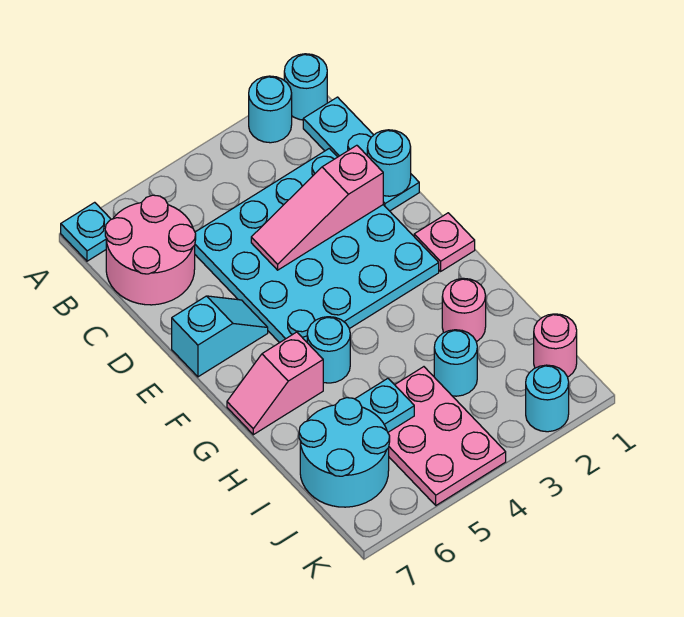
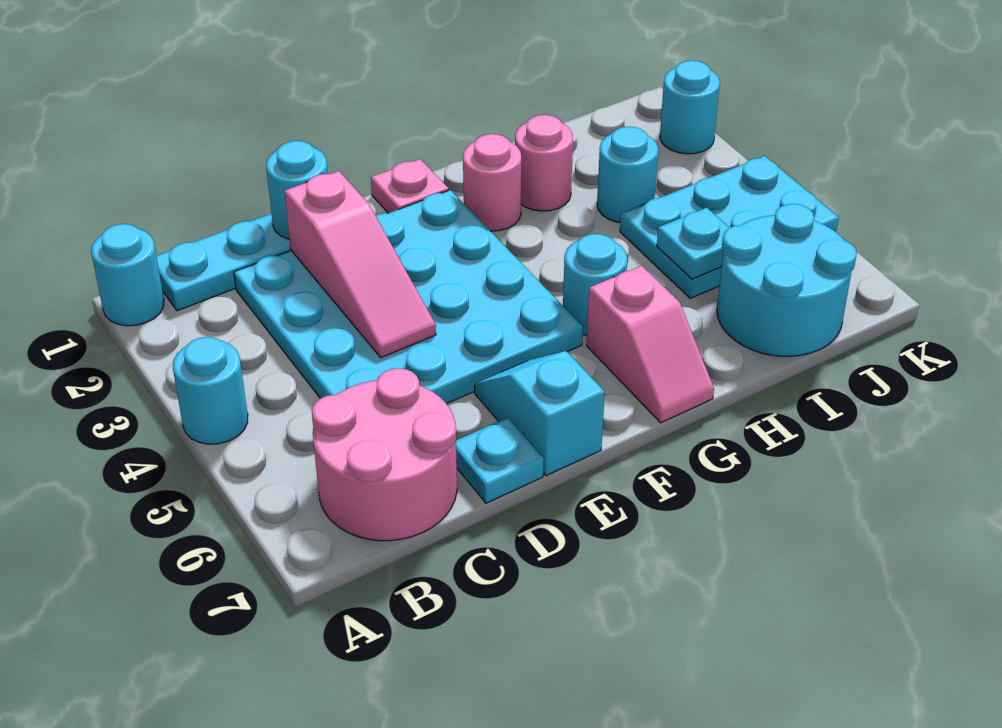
cyan round brick A2 level 1 -> cyan round brick A4 level 1
cyan plate A7 level 1 -> cyan plate D7 level 1
pink plate I4:K5 level 1 -> cyan plate I4:K5 level 1
pink round brick J1 level 1 -> pink round brick G2 level 1

